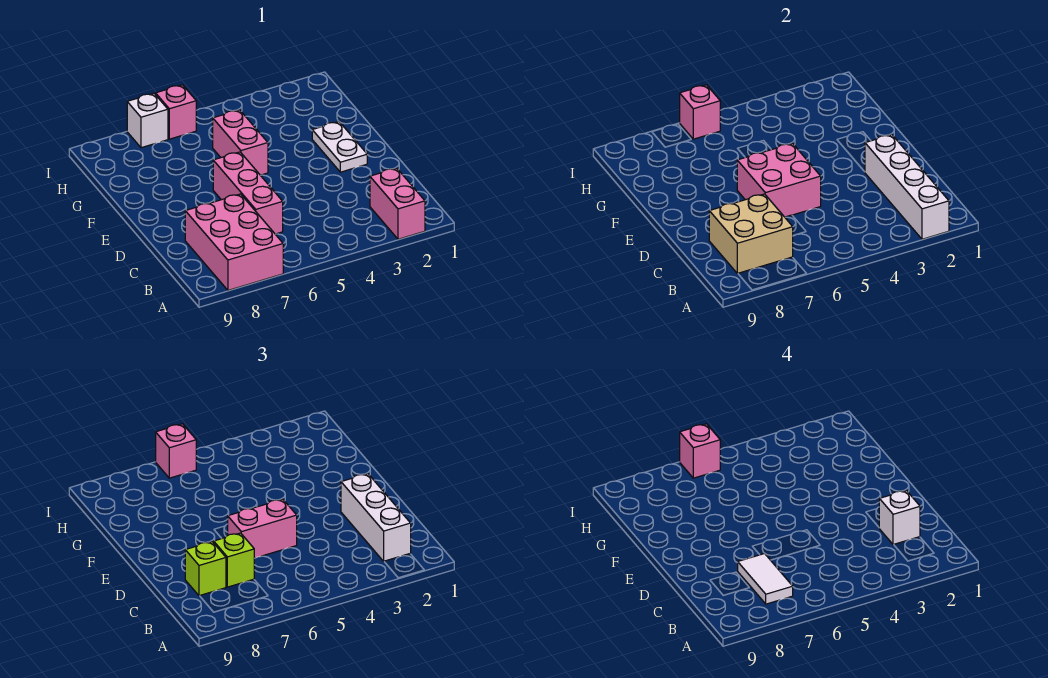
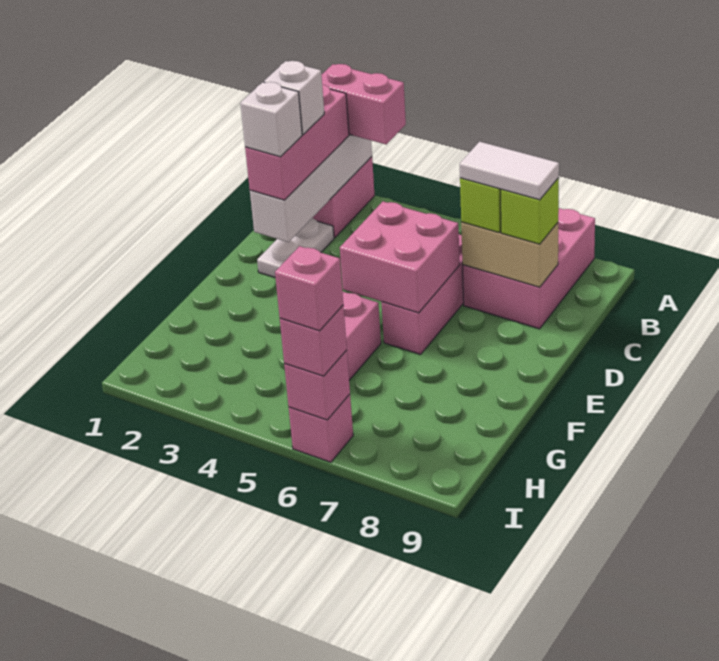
white brick B2:D2 level 3 -> pink brick B2:D2 level 3
tan brick B7:C8 level 2 -> tan brick C7:C8 level 2
white tile B7:C7 level 4 -> white tile C7:C8 level 4
pink brick D5:D6 level 3 -> pink brick A2:A3 level 3
white plate E2:F2 level 1 -> white plate C2:D2 level 1
white brick I7 level 1 -> white brick D2 level 4

